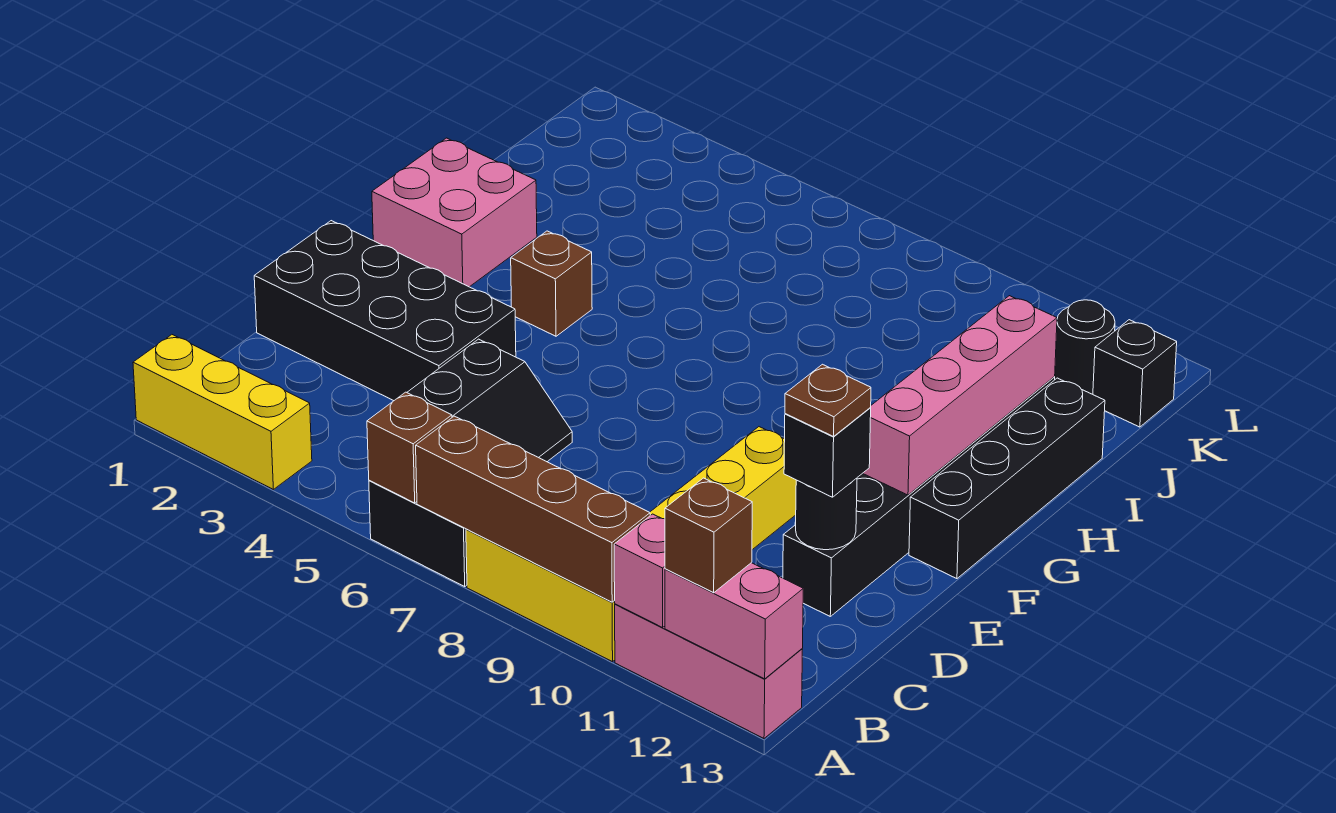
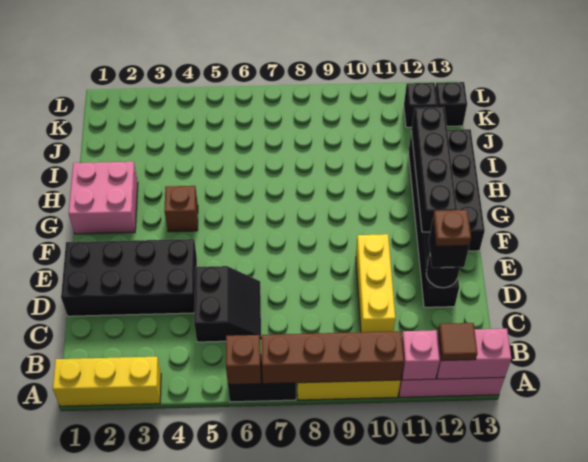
brown brick A12 level 3 -> brown tile A12 level 3
pink brick F12:I12 level 2 -> black brick F12:I12 level 2
black round brick K12 level 1 -> black brick K12 level 1

